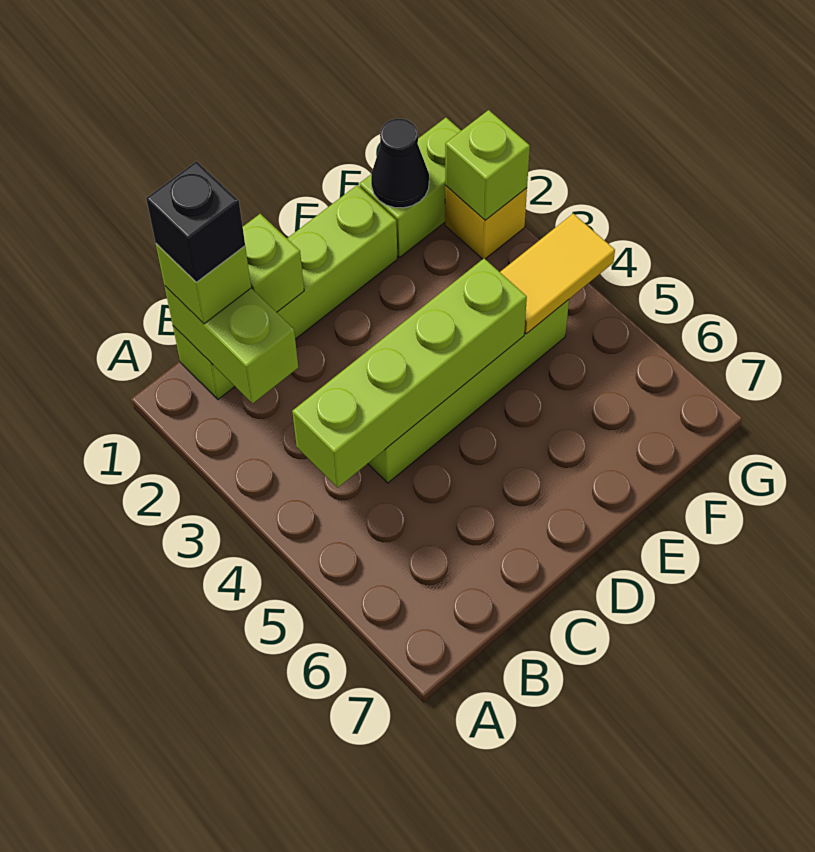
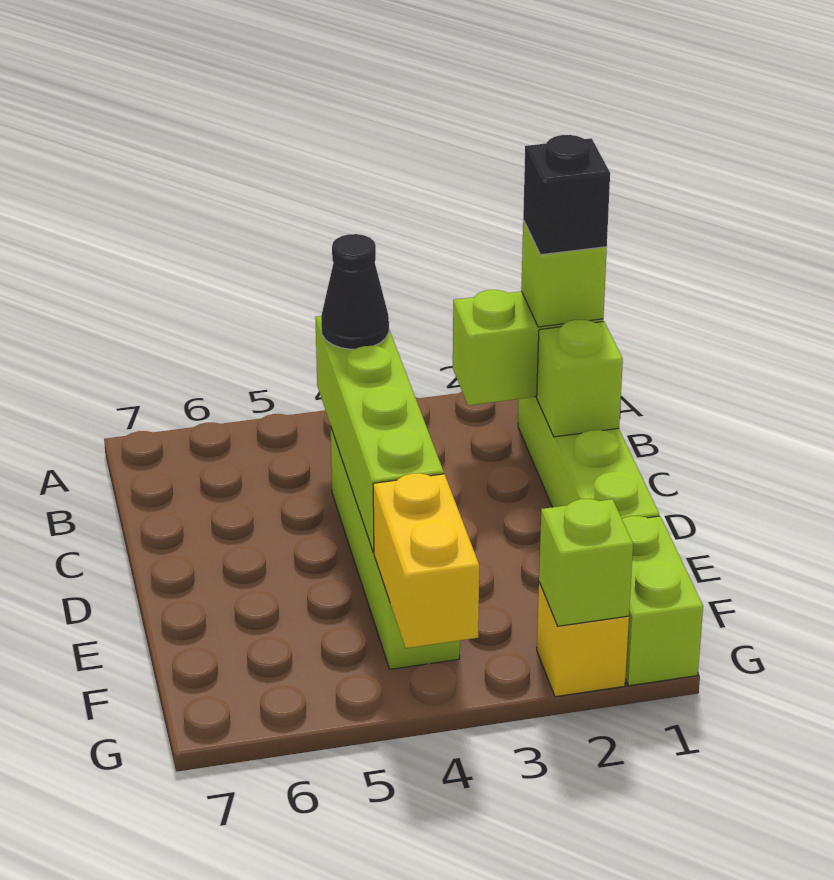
black cone F1 level 2 -> black cone B4 level 3
yellow tile F4:G4 level 2 -> yellow brick F4:G4 level 2

